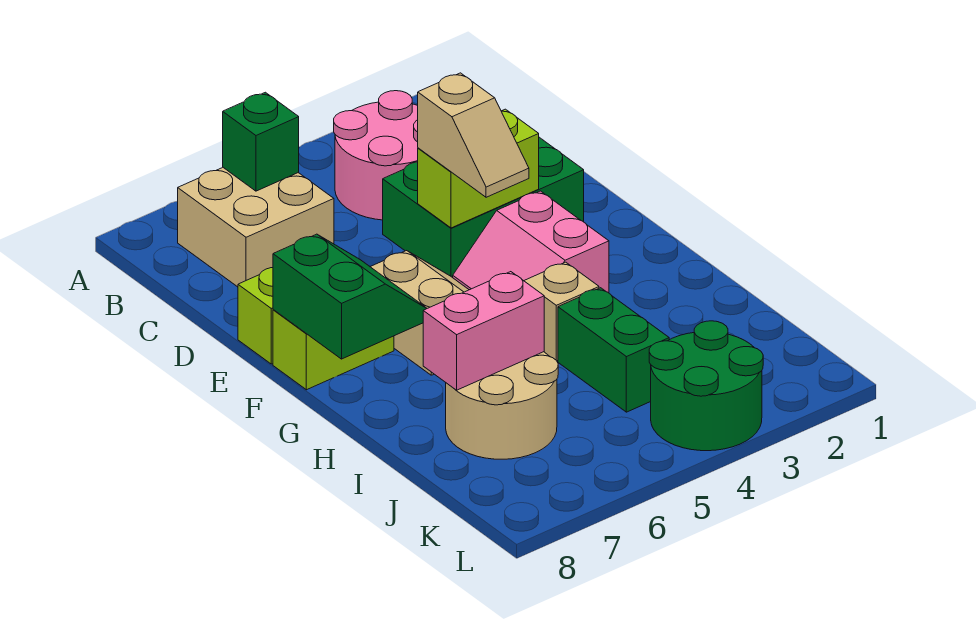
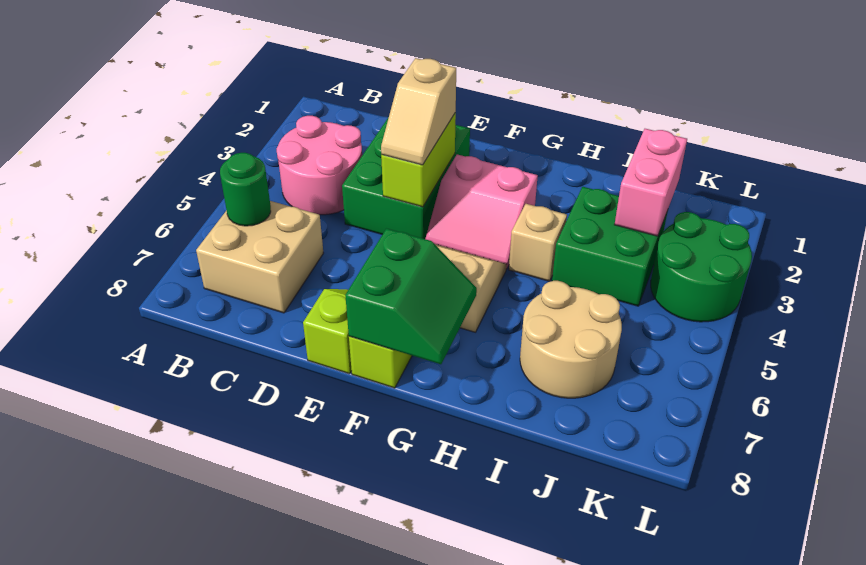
green brick B6 level 2 -> green round brick B6 level 2
tan slope E4:F4 level 3 top E -> tan slope E3:E4 level 3 top 3
green slope F7:G8 level 2 top 8 -> green slope F7:G8 level 2 top F
green brick I4:J4 level 1 -> green brick I3:J4 level 1
pink brick I6:I7 level 2 -> pink brick J2:J3 level 2

